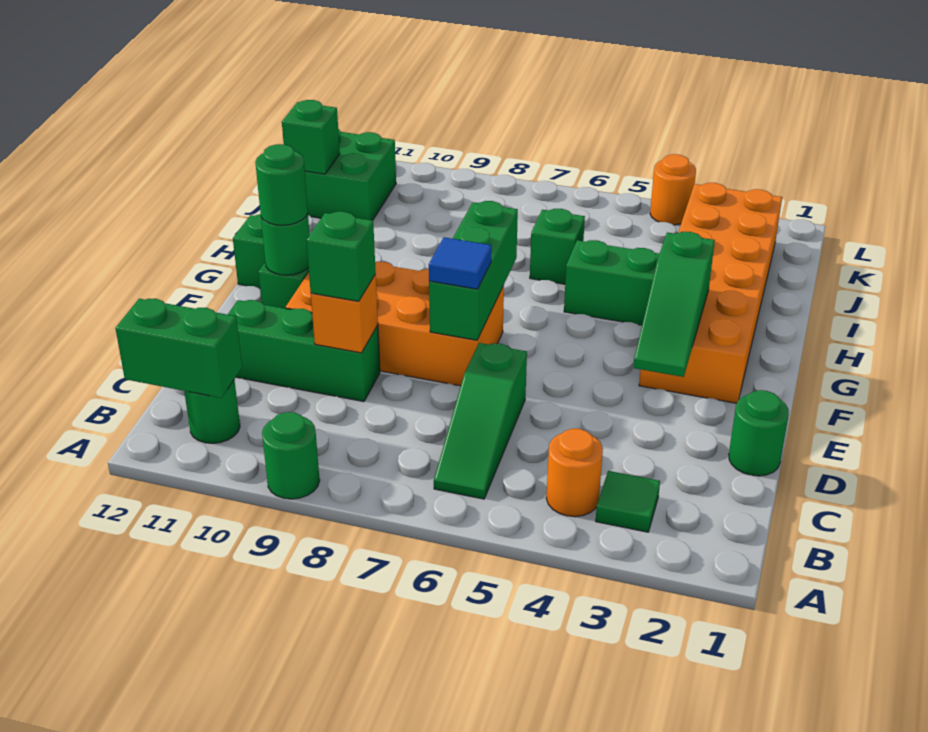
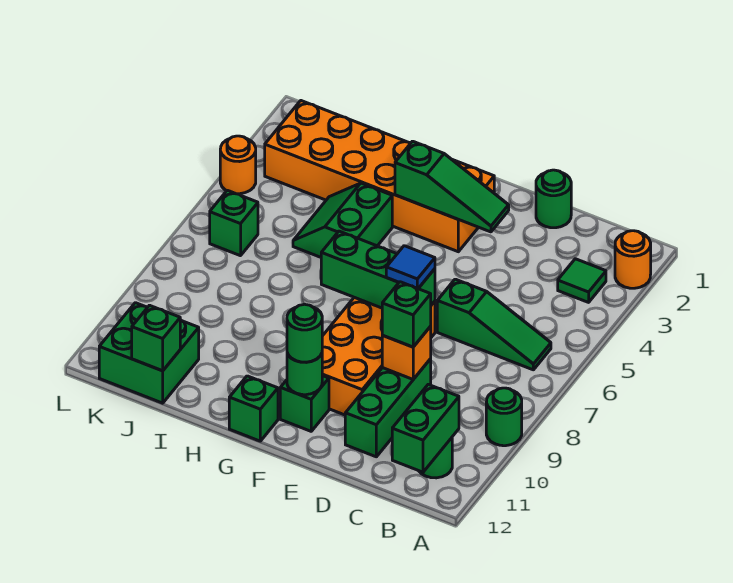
orange round brick B4 level 1 -> orange round brick A2 level 1
green brick I6 level 1 -> green brick K6 level 1

